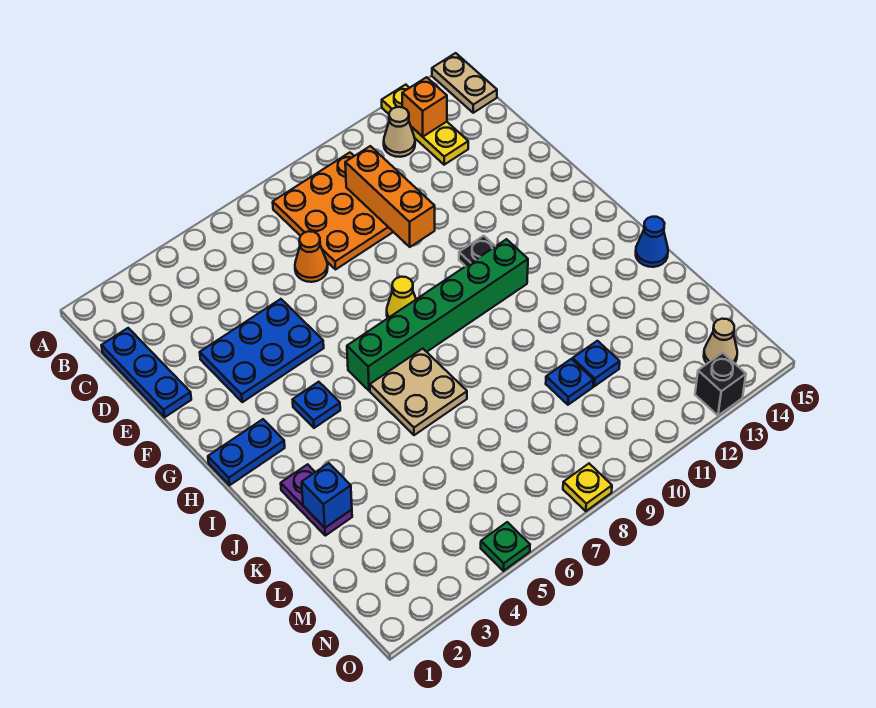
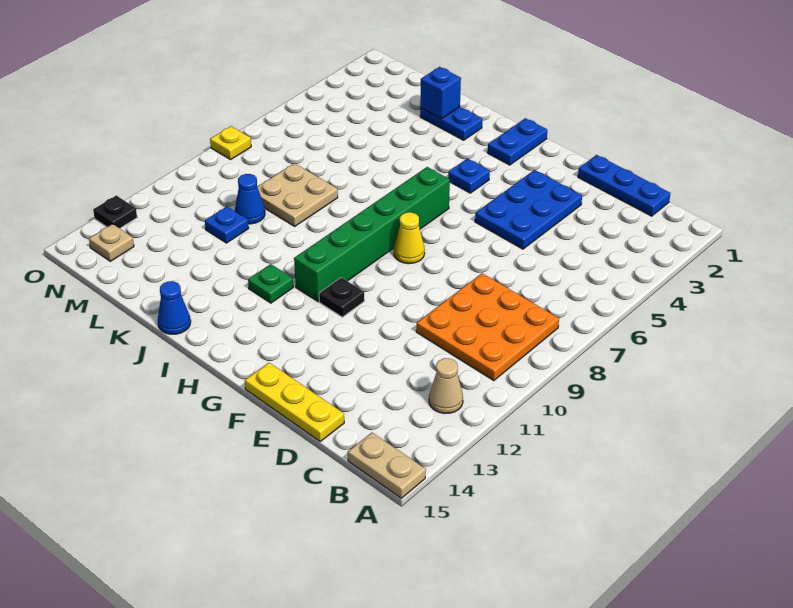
yellow plate A13:C13 level 1 -> yellow plate D15:F15 level 1
orange brick B13 level 2 -> none
orange brick C10:E10 level 2 -> none
orange cone D7 level 1 -> none
tan plate I6:J7 level 1 -> tan plate K8:L9 level 1
purple plate J2:K2 level 1 -> blue plate J2:K2 level 1
blue plate L10 level 1 -> blue cone L10 level 1
tan cone N14 level 1 -> tan plate N14 level 1
green plate O5 level 1 -> green plate I12 level 1
black brick O13 level 1 -> black plate O13 level 1

